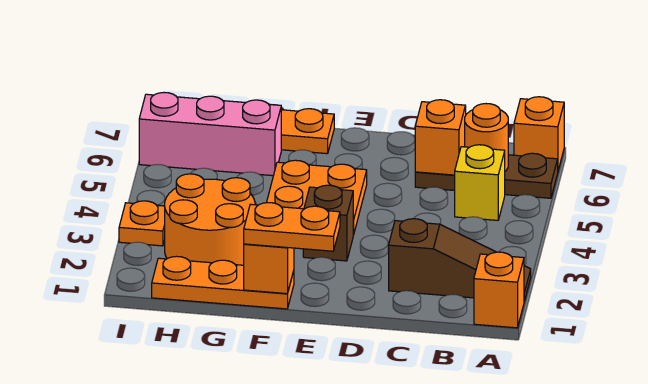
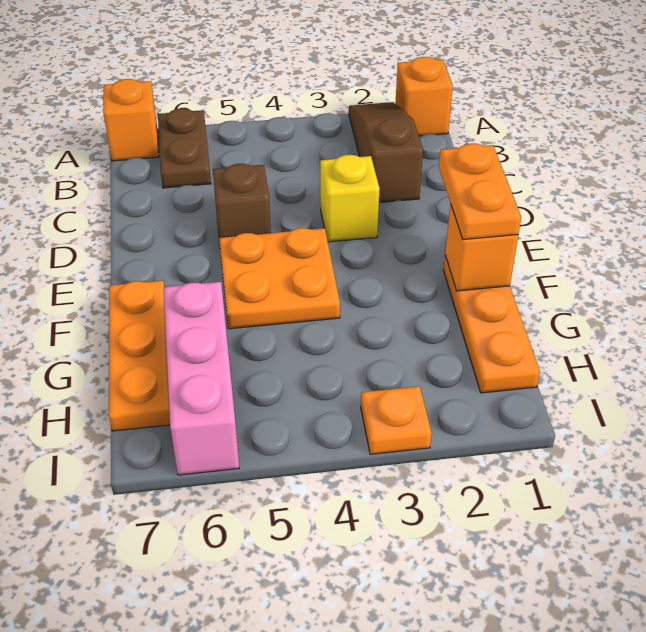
brown plate A6:C6 level 1 -> brown plate A6:B6 level 1
yellow brick B5 level 1 -> yellow brick D3 level 1
orange round brick B6 level 2 -> none
orange brick C6 level 2 -> none
brown brick E3 level 1 -> brown brick D5 level 1
orange round brick G2:H3 level 1 -> none

